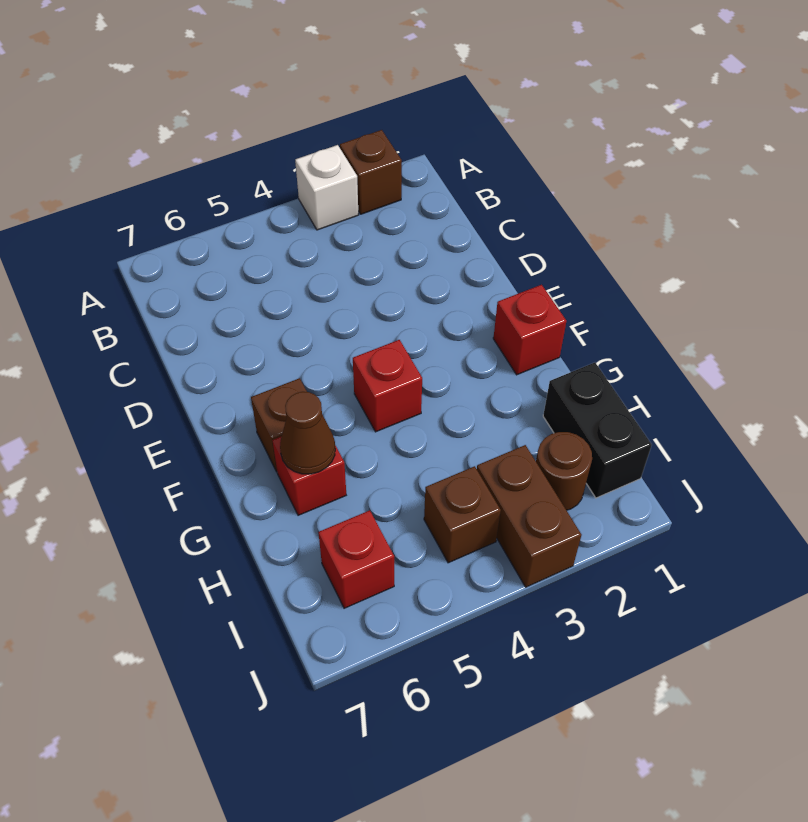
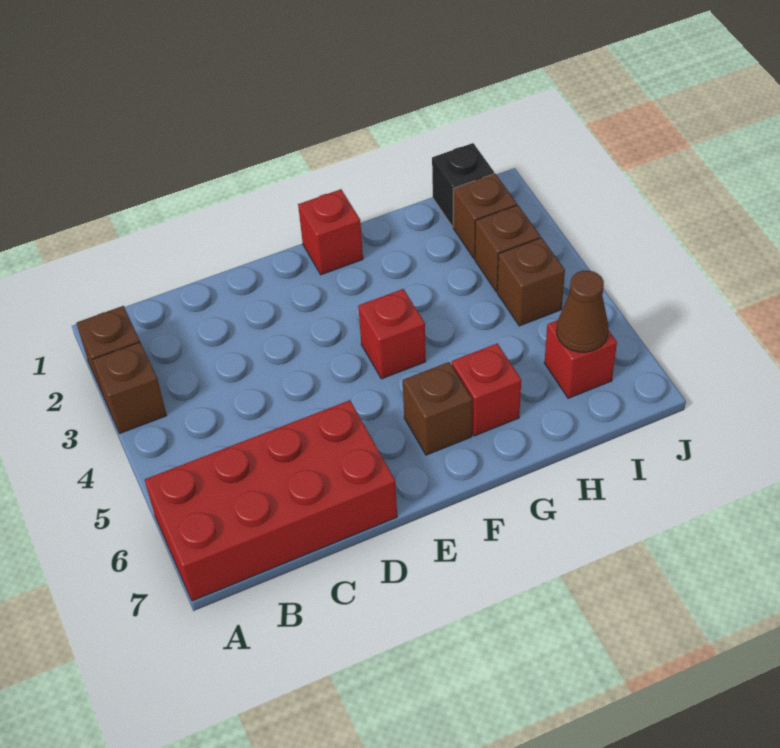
white brick A3 level 1 -> brown brick A3 level 1
none -> red brick A6:D7 level 1
brown cone G6 level 2 -> brown cone I6 level 2
black brick H1:I1 level 1 -> black brick I1 level 1
brown round brick I2 level 1 -> brown brick I2 level 1
brown brick I3:J3 level 1 -> brown brick I3 level 1

